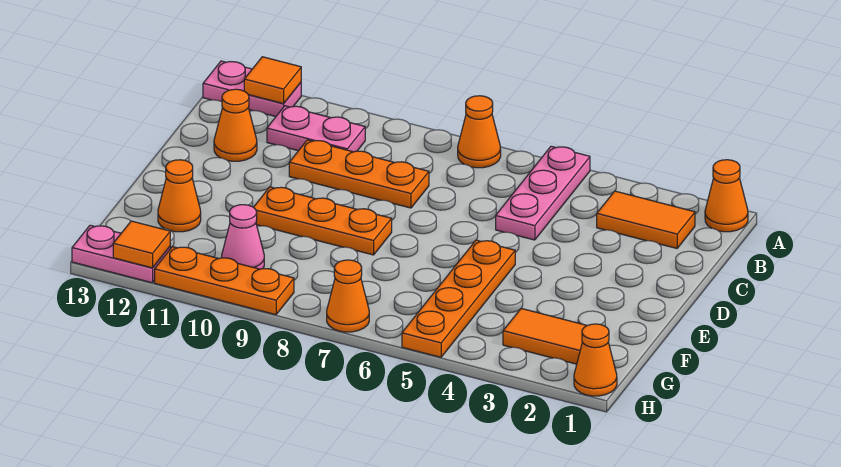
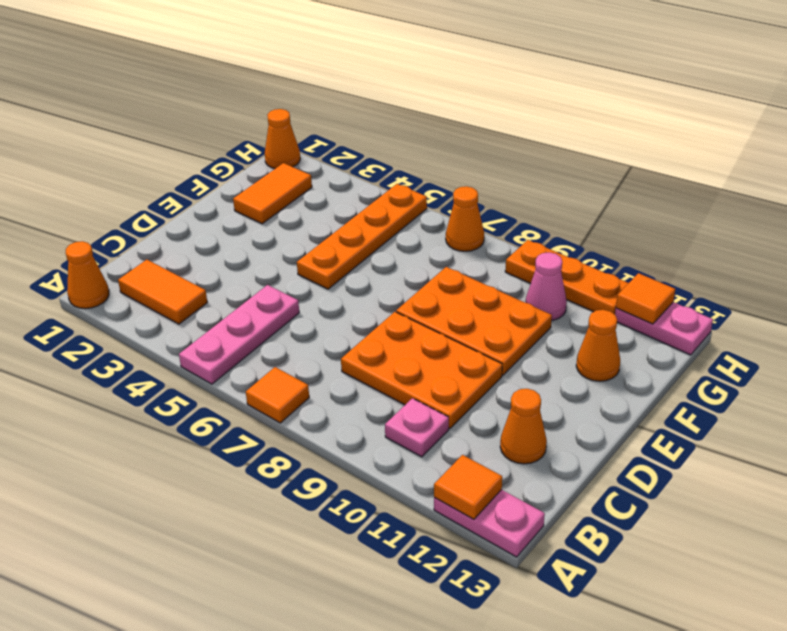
orange cone A7 level 1 -> orange tile A7 level 1
pink plate B10:B11 level 1 -> pink plate B10 level 1
orange plate C8:C10 level 1 -> orange plate C8:D10 level 1
orange plate E8:E10 level 1 -> orange plate E8:F10 level 1
orange tile G2:G3 level 1 -> orange tile F2:G2 level 1

